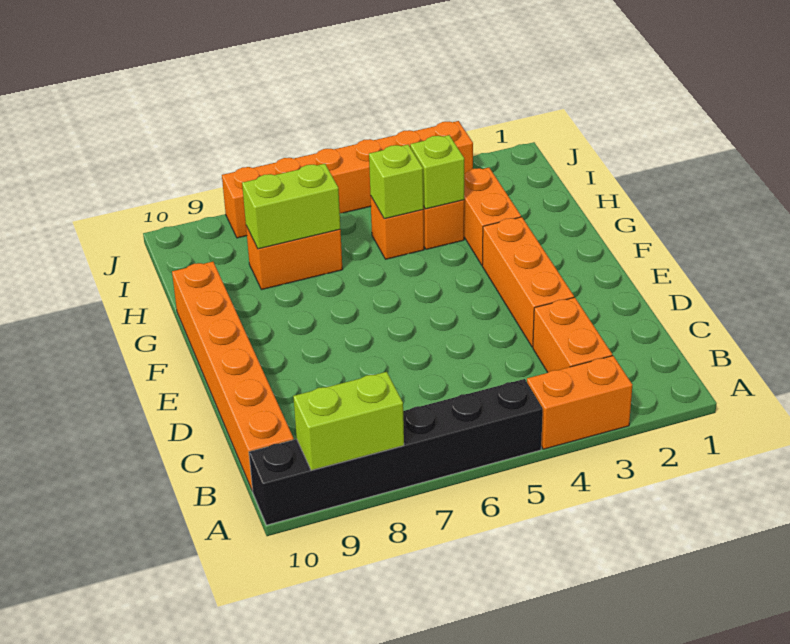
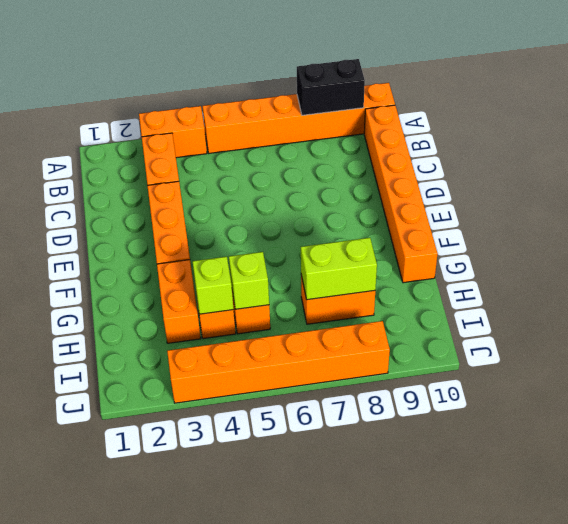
black brick A5:A10 level 1 -> orange brick A5:A10 level 1
lime brick A8:A9 level 2 -> black brick A8:A9 level 2

